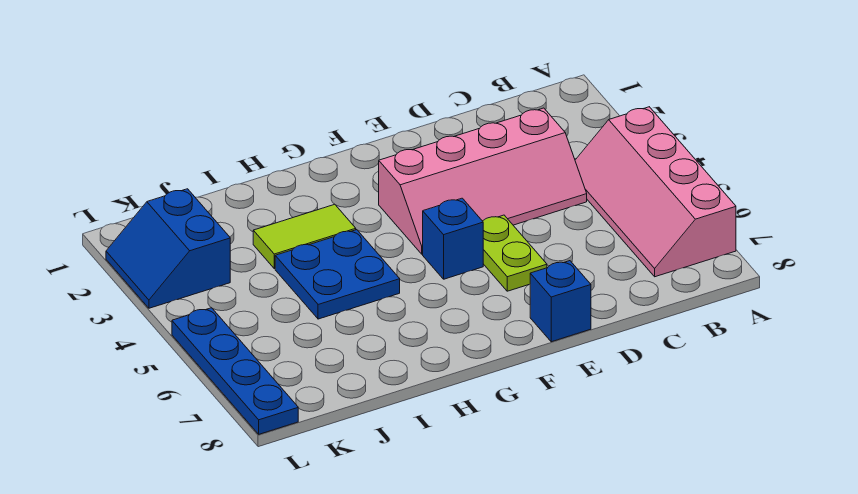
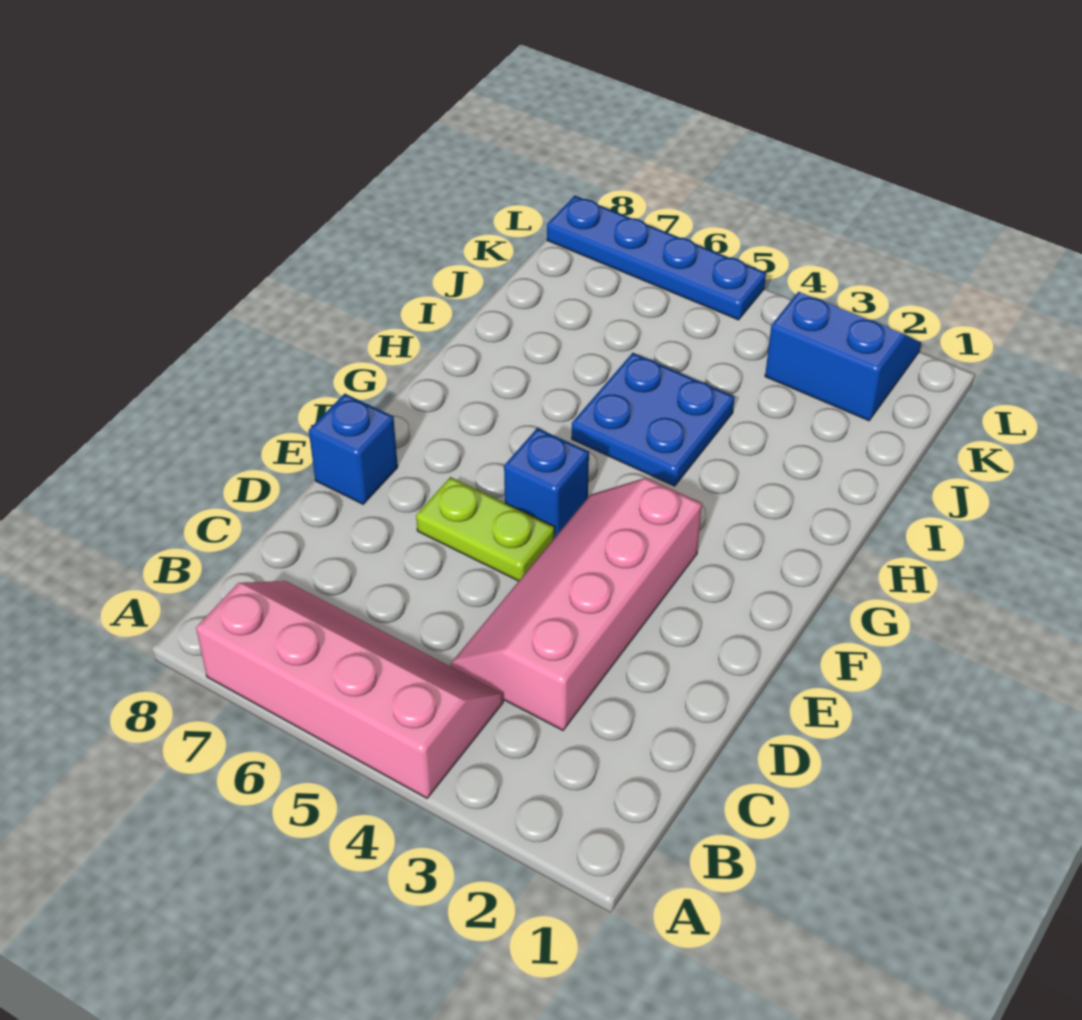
lime tile H3:I3 level 1 -> none

